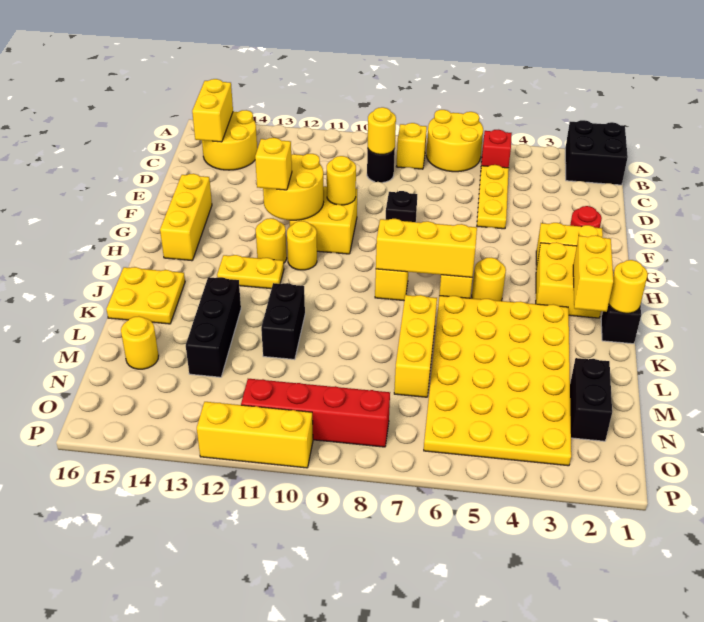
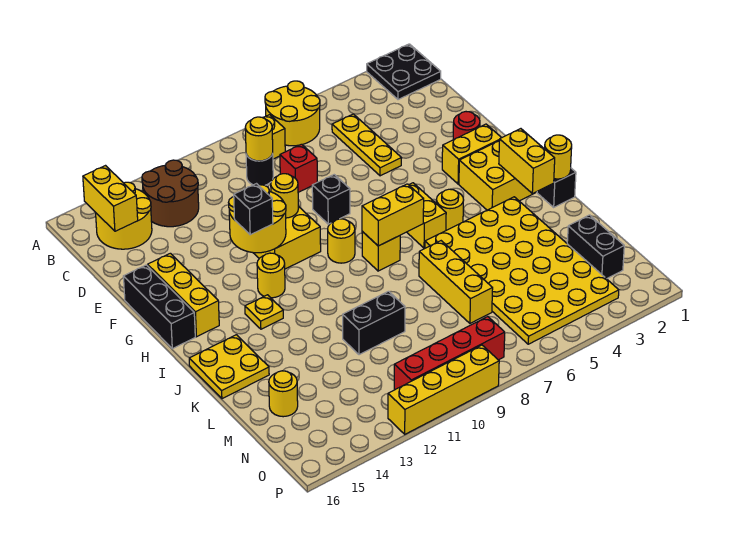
black brick A1:B2 level 1 -> black plate A1:B2 level 1
red brick B5 level 1 -> red brick D8 level 1
none -> brown round brick B12:C13 level 1
yellow brick G12 level 3 -> black brick G12 level 3
yellow round brick H11 level 1 -> yellow round brick H9 level 1
yellow brick I6:I8 level 2 -> yellow brick I7:I8 level 2
yellow plate I12:I13 level 1 -> yellow plate I13 level 1
black brick K11:L11 level 1 -> black brick L10:L11 level 1
black brick K13:M13 level 1 -> black brick F16:H16 level 1
yellow brick P10:P12 level 1 -> yellow brick P9:P12 level 1

